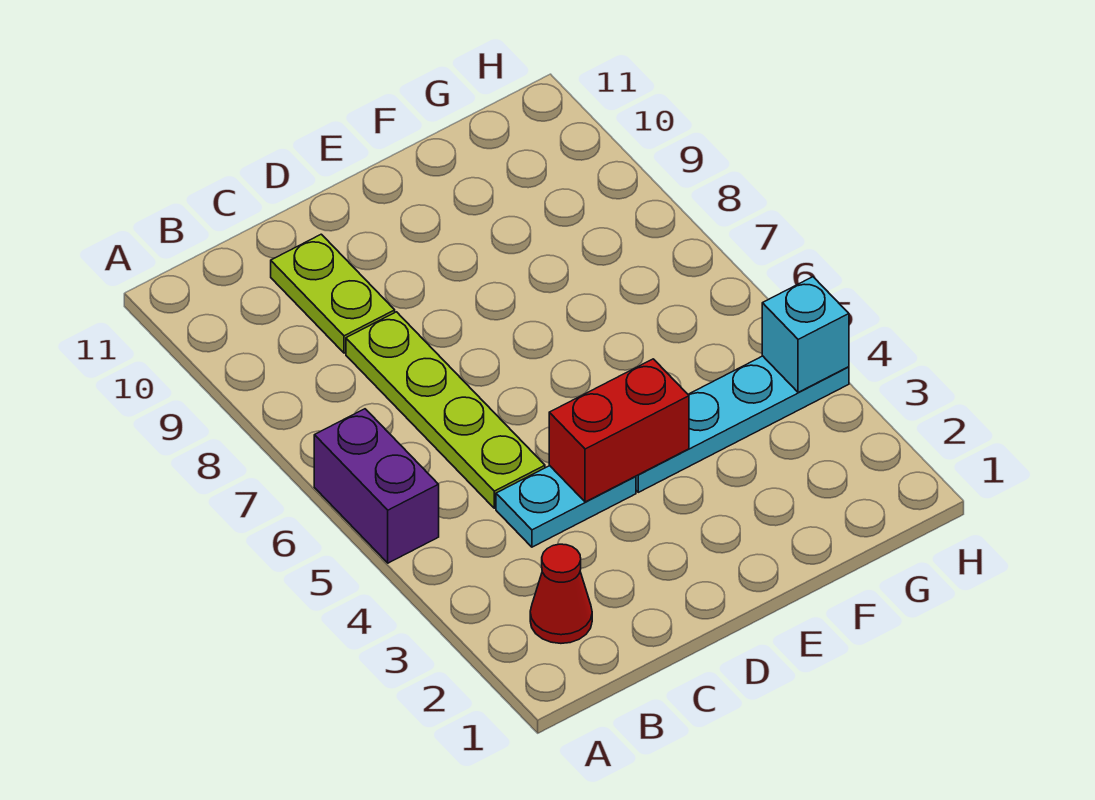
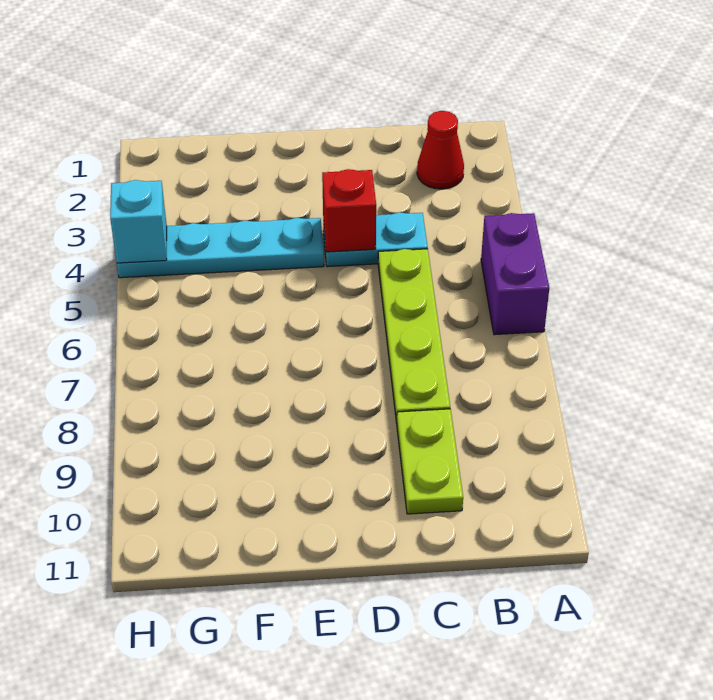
red brick D4:E4 level 2 -> red brick D4 level 2

